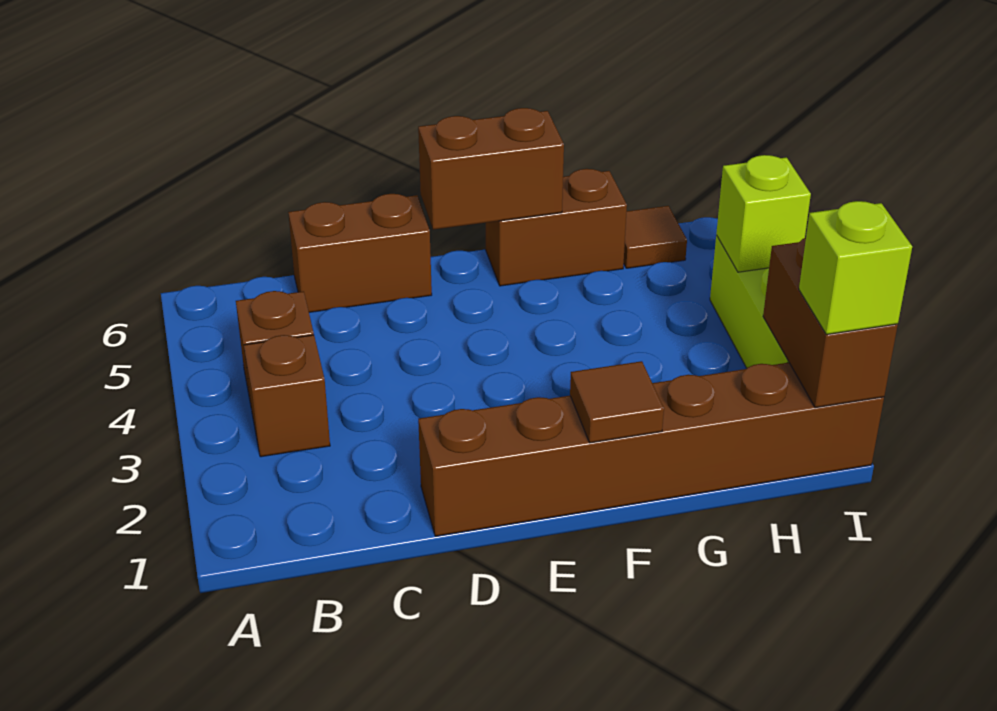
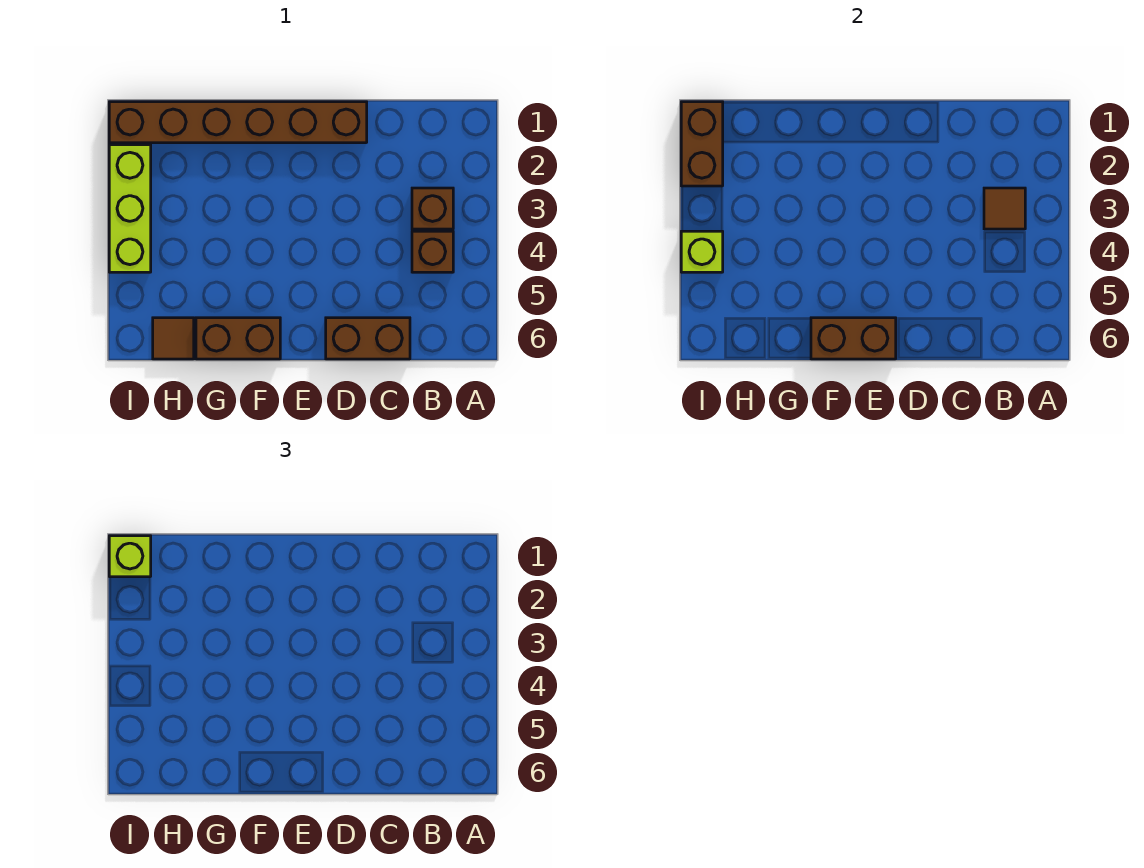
brown tile F1 level 2 -> brown tile B3 level 2

